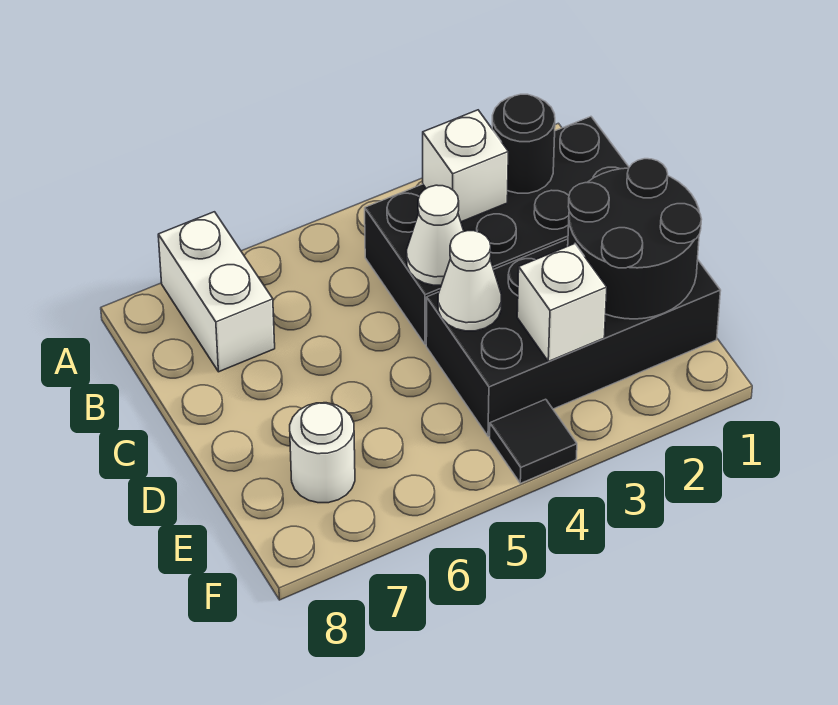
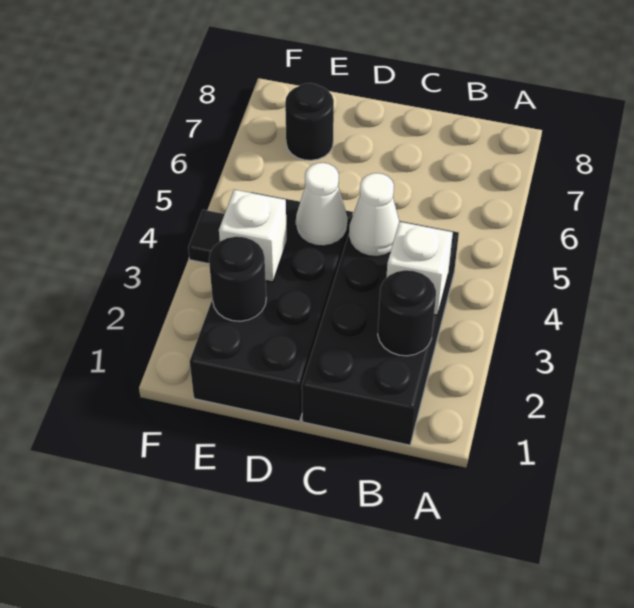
white brick A7:B7 level 1 -> none
black round brick D1:E2 level 2 -> black round brick E2 level 2
white round brick E7 level 1 -> black round brick E7 level 1

